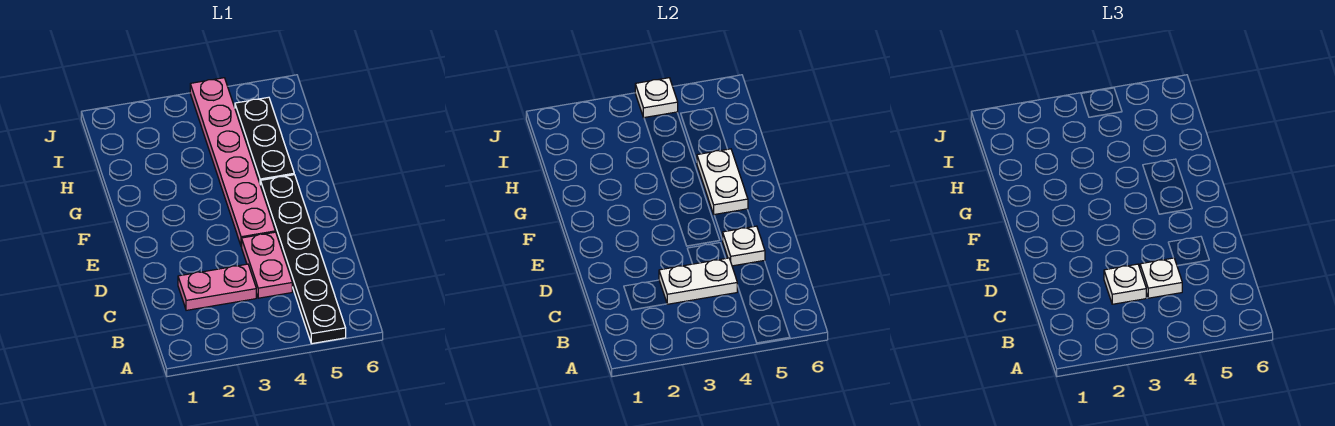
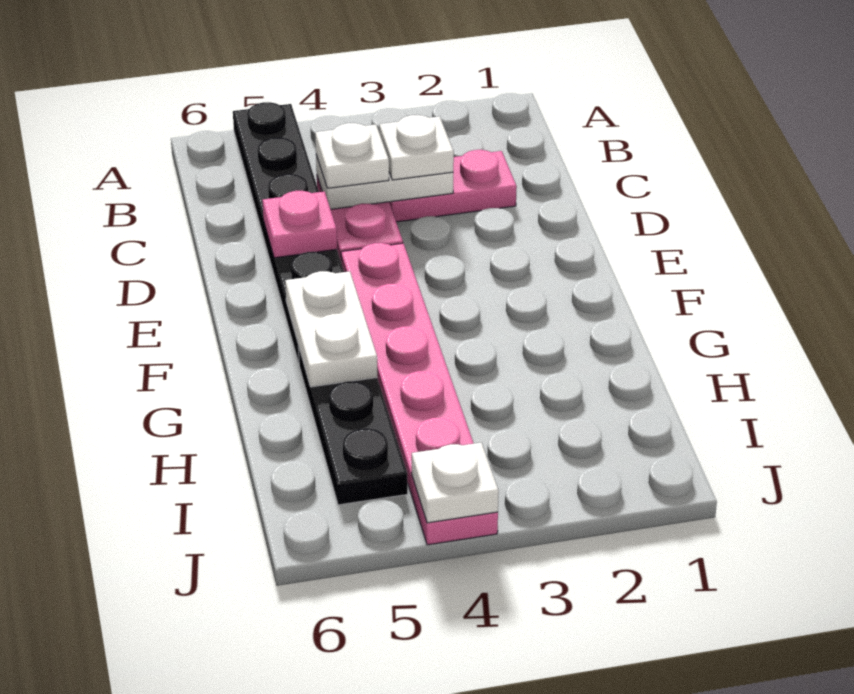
white plate D5 level 2 -> pink plate D5 level 2

